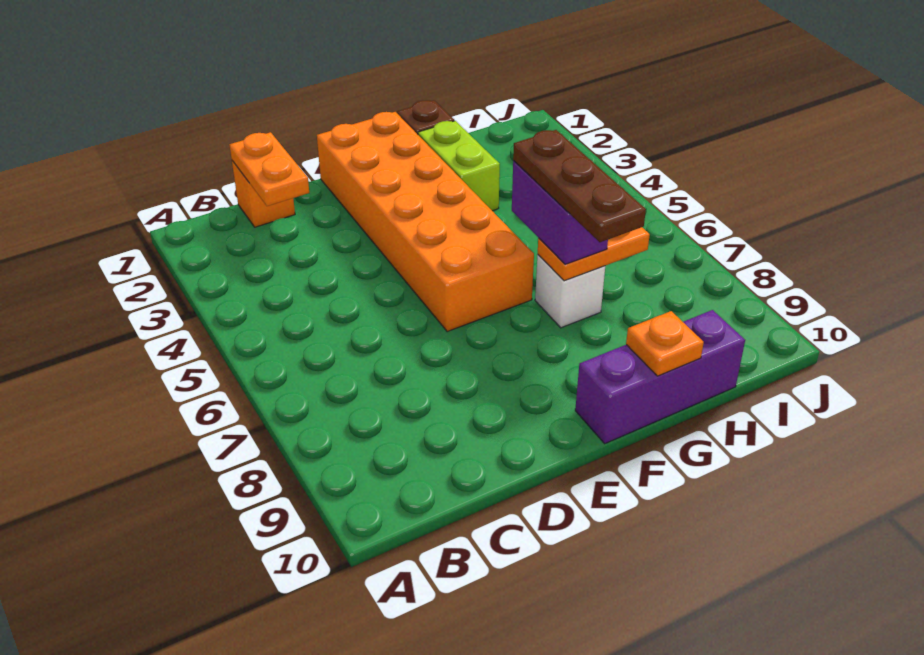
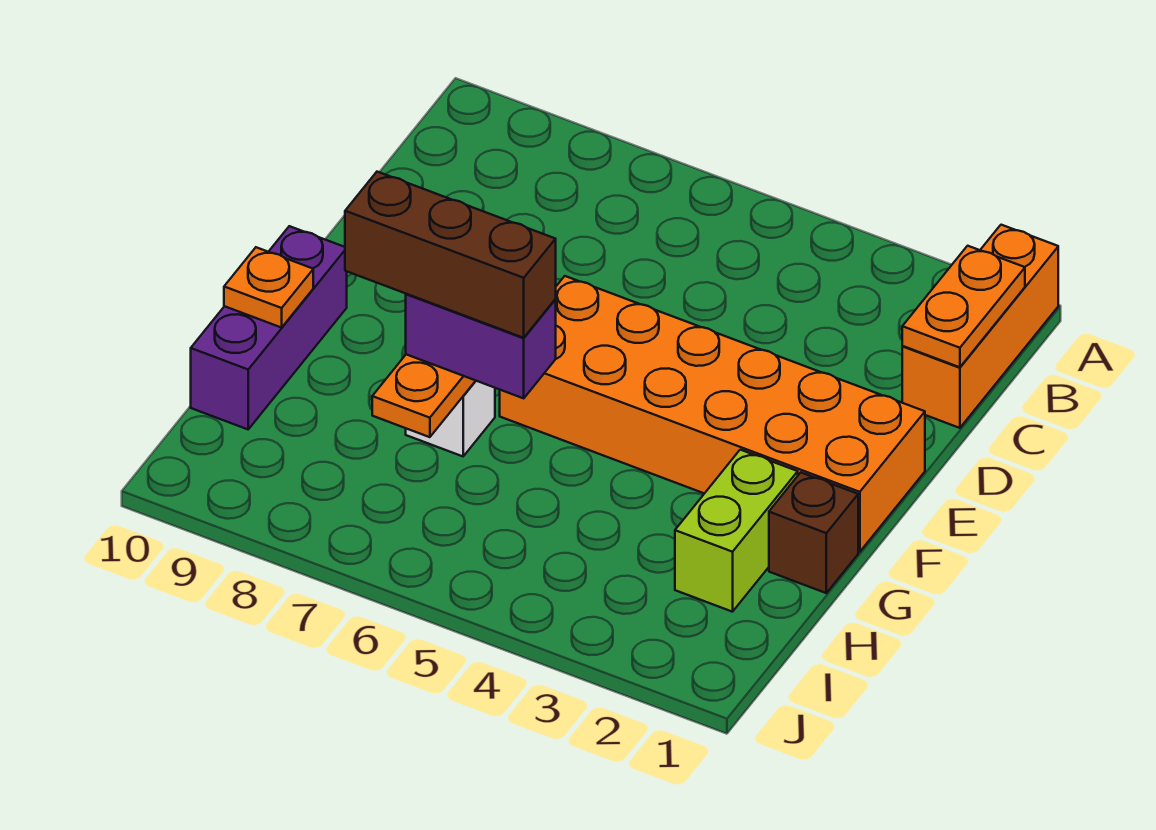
orange brick C1 level 1 -> orange brick A1:C1 level 1
orange plate C1:C2 level 2 -> orange plate B1:C1 level 2
lime brick G2:G3 level 1 -> lime brick G2:H2 level 1
brown plate G6:G8 level 4 -> brown brick G6:G8 level 4

